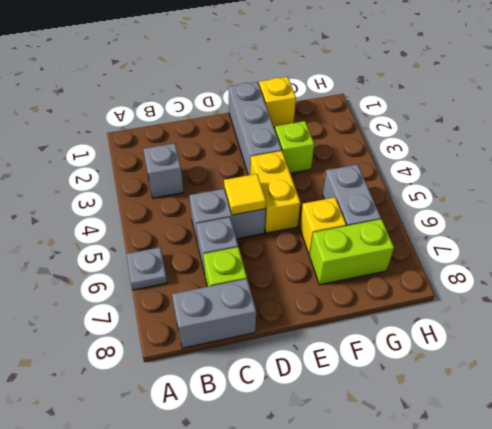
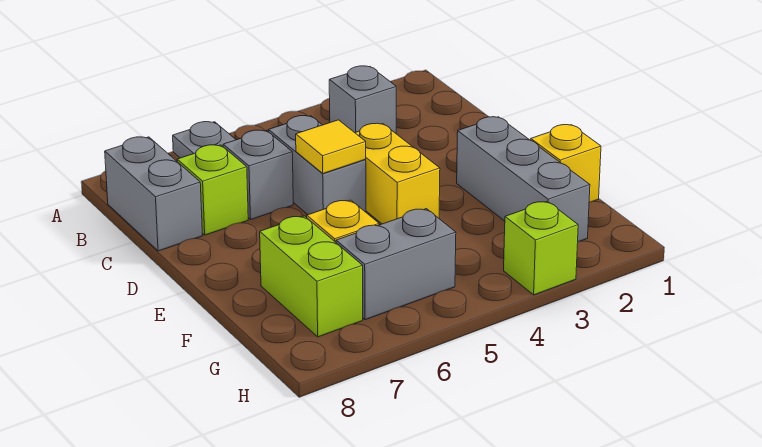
grey brick E1:E3 level 1 -> grey brick E2:G2 level 1
yellow brick E4:E5 level 1 -> yellow brick D4:E4 level 1
lime brick F3 level 1 -> lime brick H3 level 1

